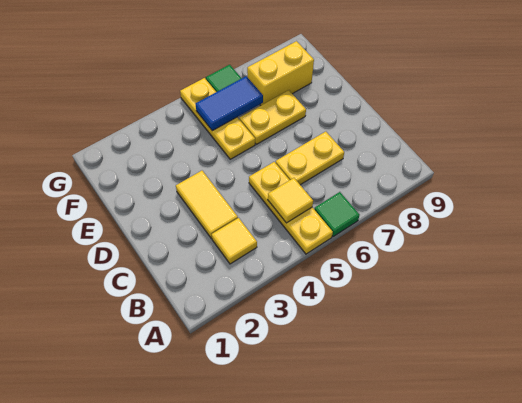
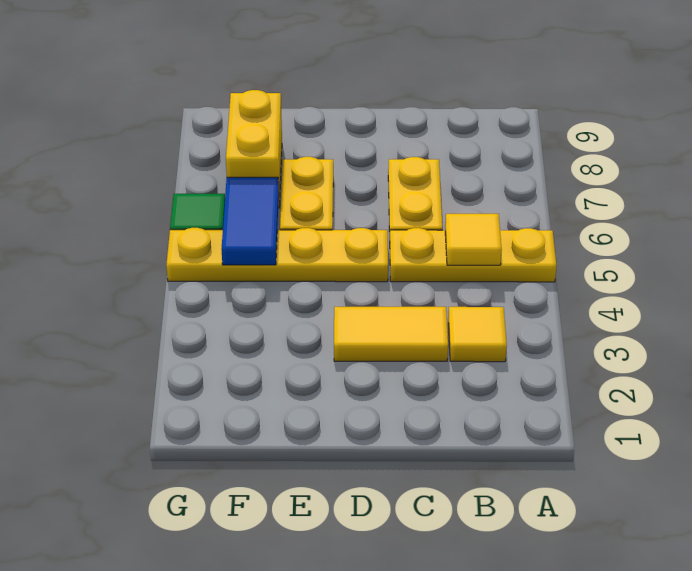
green tile A6 level 1 -> none
yellow plate E5:G5 level 1 -> yellow plate D5:G5 level 1

